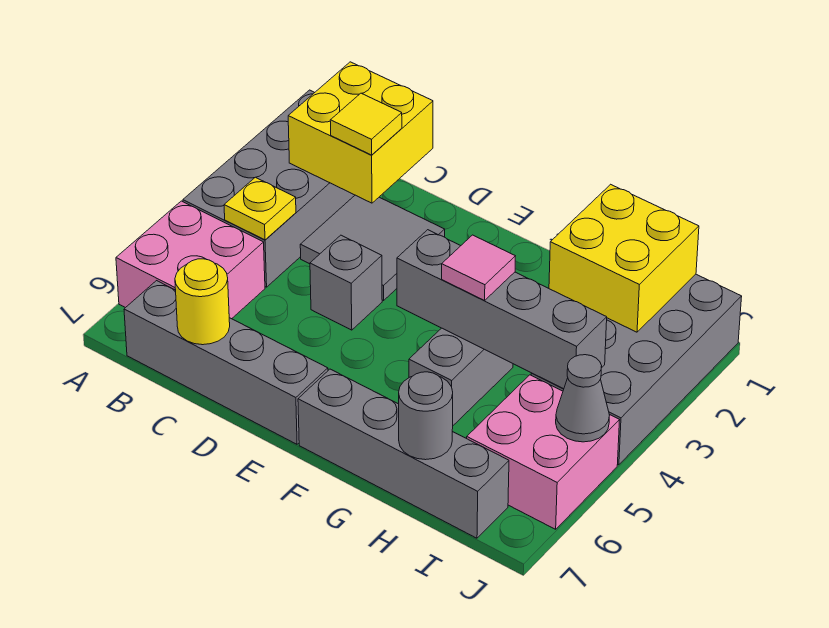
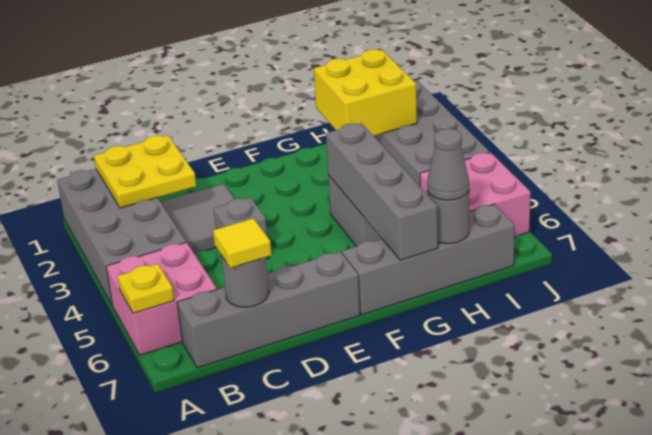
yellow brick B1:C2 level 2 -> yellow plate B1:C2 level 2
yellow plate B4 level 2 -> yellow plate A6 level 2
yellow tile C2 level 3 -> yellow tile C7 level 3
yellow round brick C7 level 2 -> grey round brick C7 level 2
grey brick F4:I4 level 2 -> grey brick G4:G7 level 2
pink tile G4 level 3 -> none
grey cone J5 level 2 -> grey cone H7 level 3

